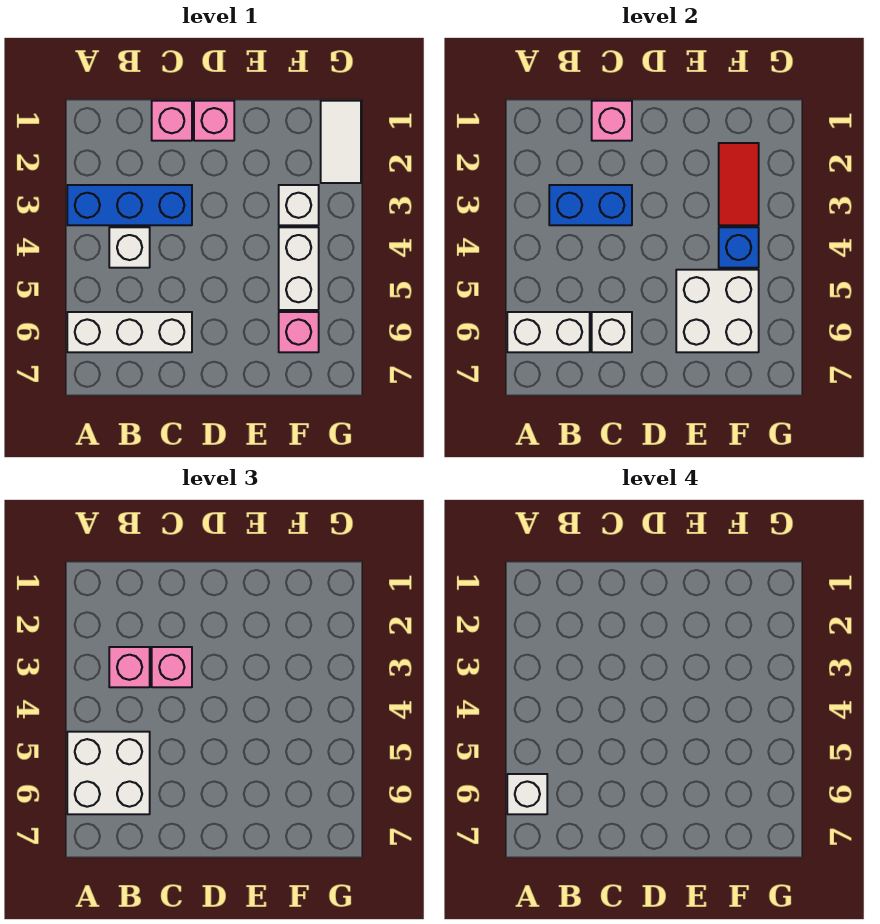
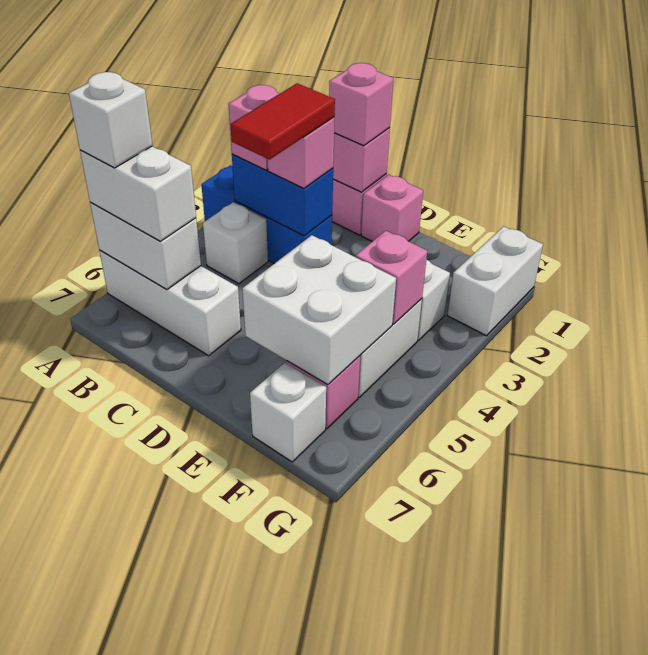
white brick A5:B6 level 3 -> white brick A6:B6 level 3
none -> pink brick C1 level 3
white brick C6 level 2 -> white brick F7 level 1
red tile F2:F3 level 2 -> red tile C3:C4 level 4
blue brick F4 level 2 -> pink brick F4 level 2
white tile G1:G2 level 1 -> white brick G1:G2 level 1

